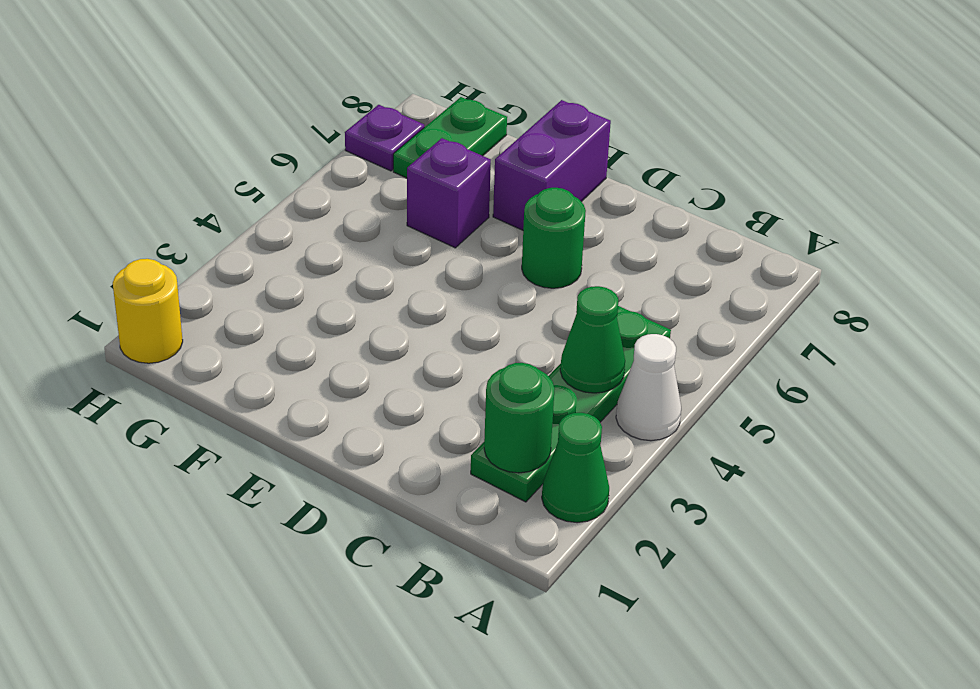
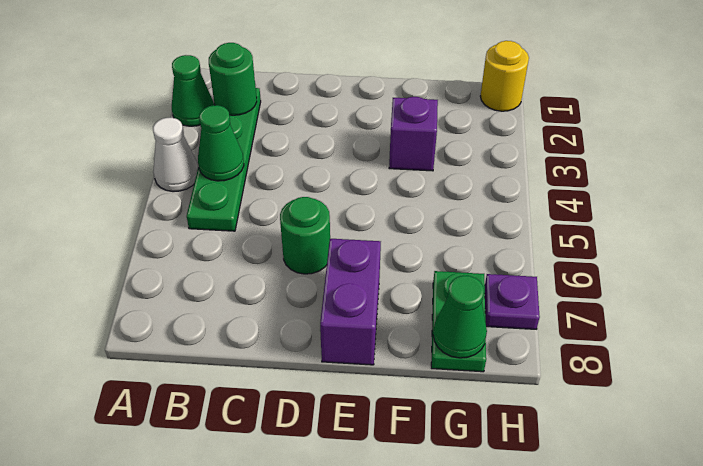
purple brick F6 level 1 -> purple brick F3 level 1
none -> green cone G8 level 2

